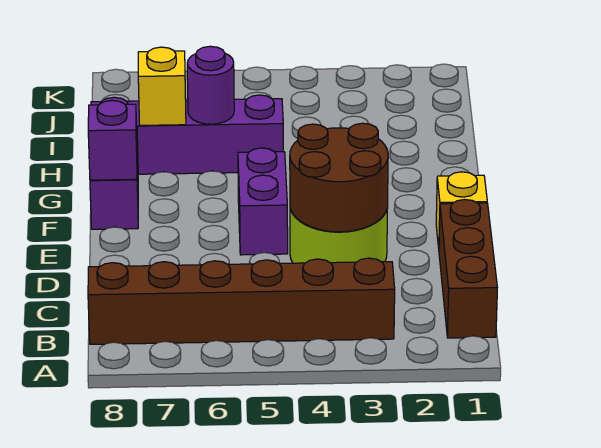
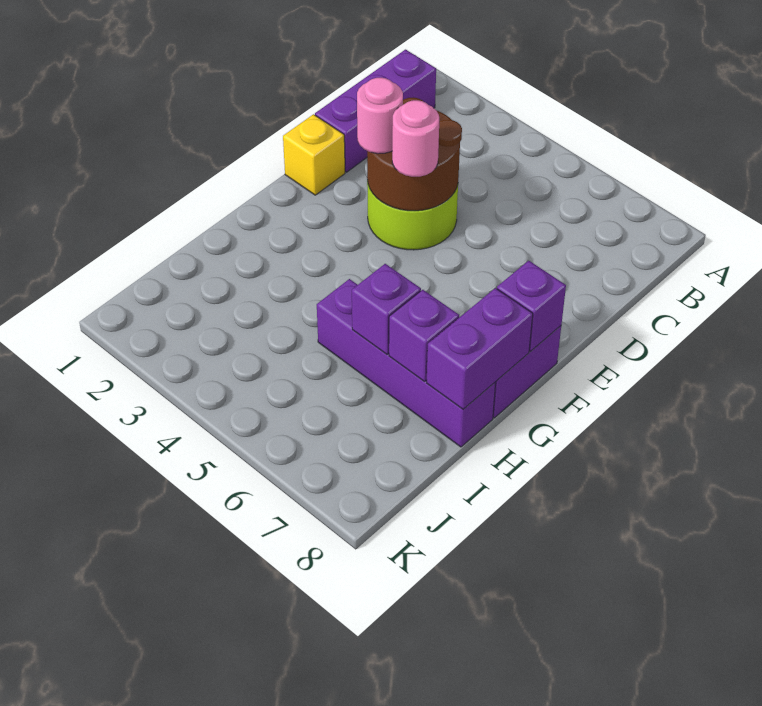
brown brick B1:D1 level 1 -> purple brick B1:D1 level 1
brown brick B3:B8 level 1 -> none
none -> pink round brick E3 level 3
none -> pink round brick E4 level 3
purple brick E5:F5 level 1 -> purple brick G8:H8 level 2
purple round brick H6 level 2 -> purple brick H6 level 2
yellow brick H7 level 2 -> purple brick H7 level 2

